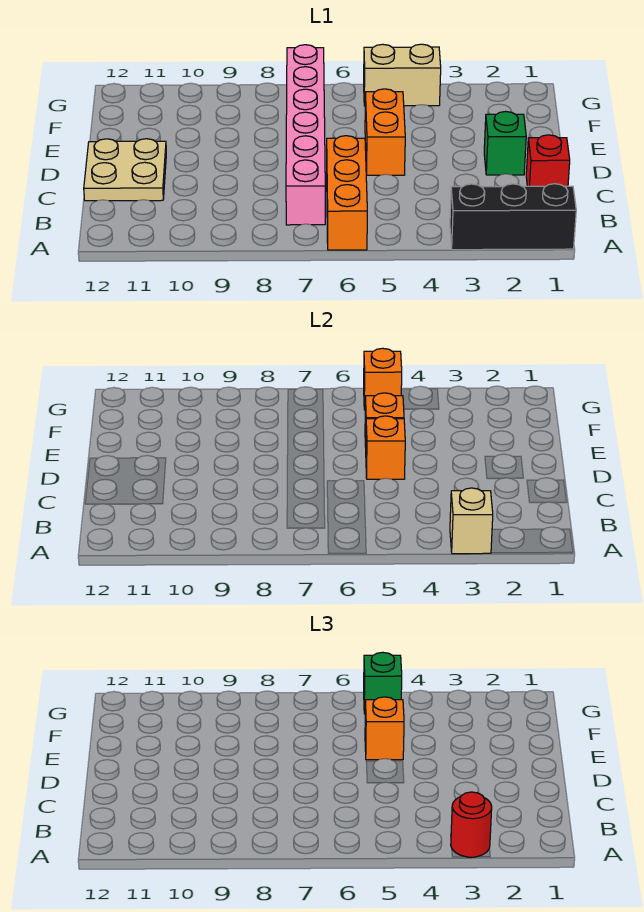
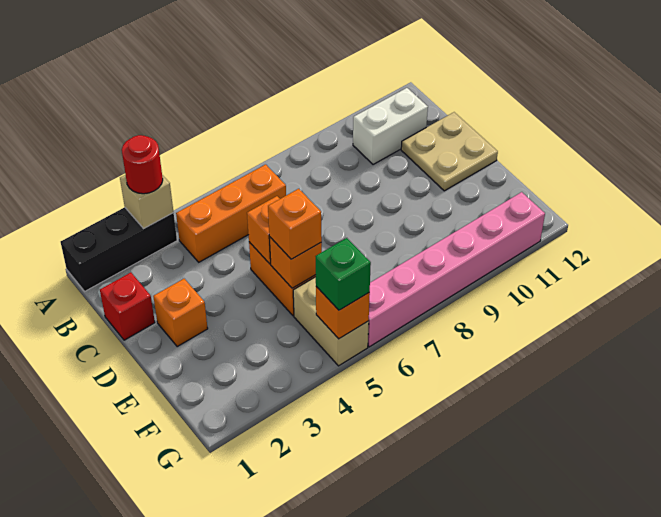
orange brick A6:C6 level 1 -> orange brick B4:B6 level 1
pink brick B7:G7 level 1 -> pink brick G6:G11 level 1
none -> white brick B10:B11 level 1
green brick D2 level 1 -> orange brick D2 level 1
tan brick G4:G5 level 1 -> tan brick F5:G5 level 1

